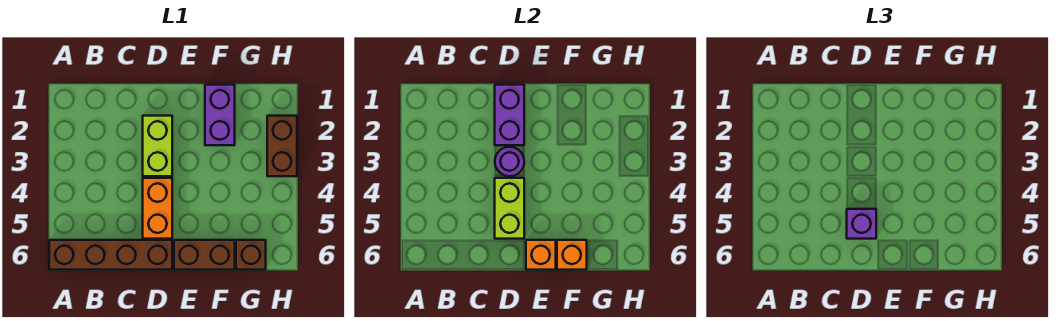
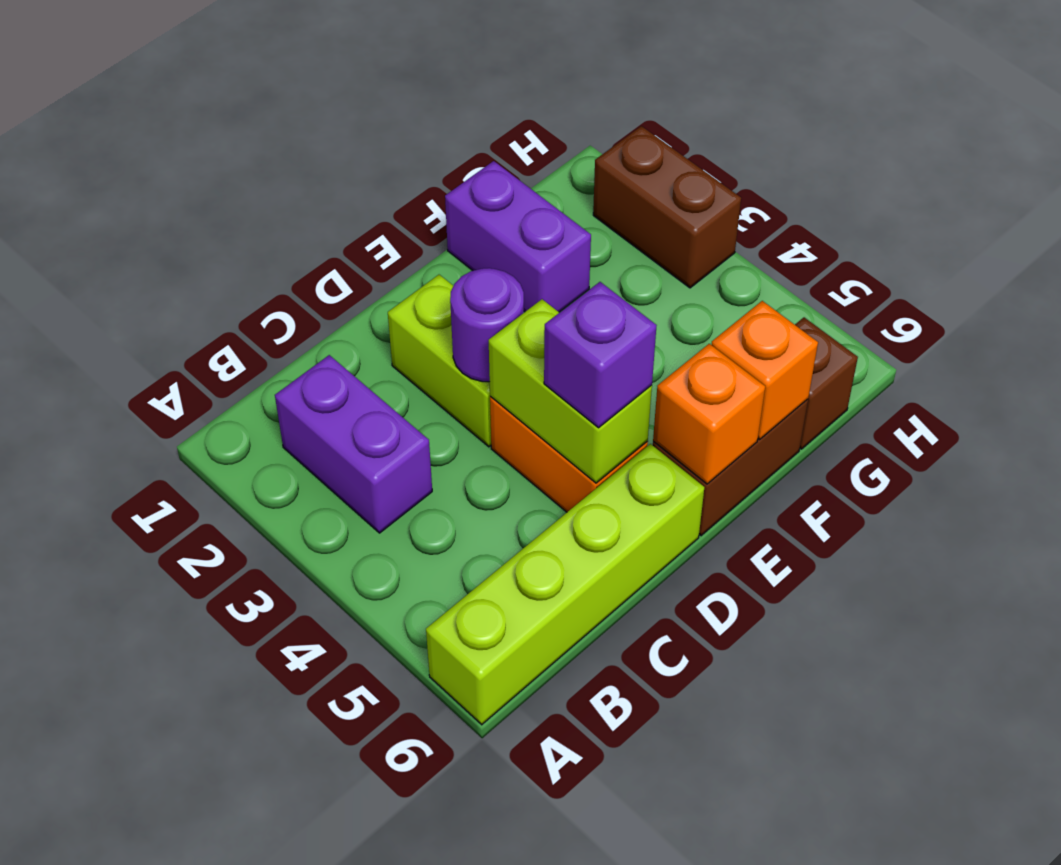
brown brick A6:D6 level 1 -> lime brick A6:D6 level 1
purple brick D1:D2 level 2 -> purple brick B2:B3 level 1

